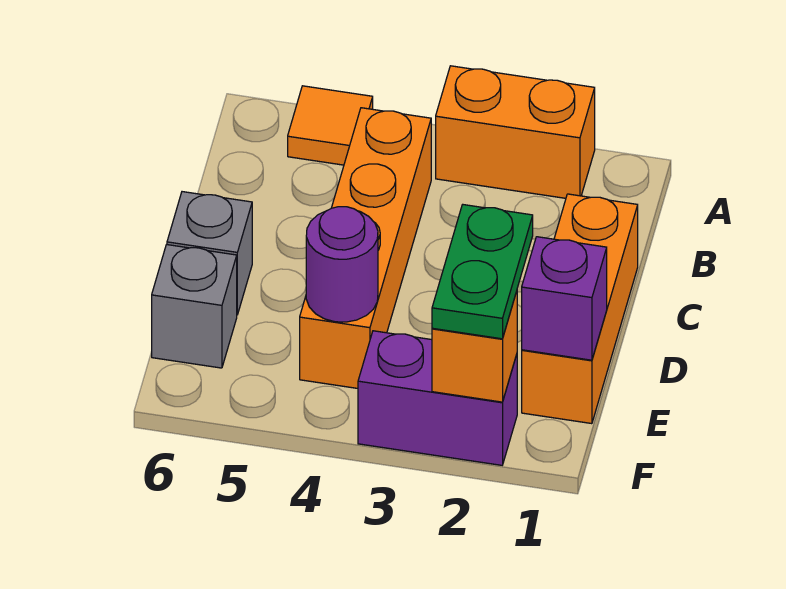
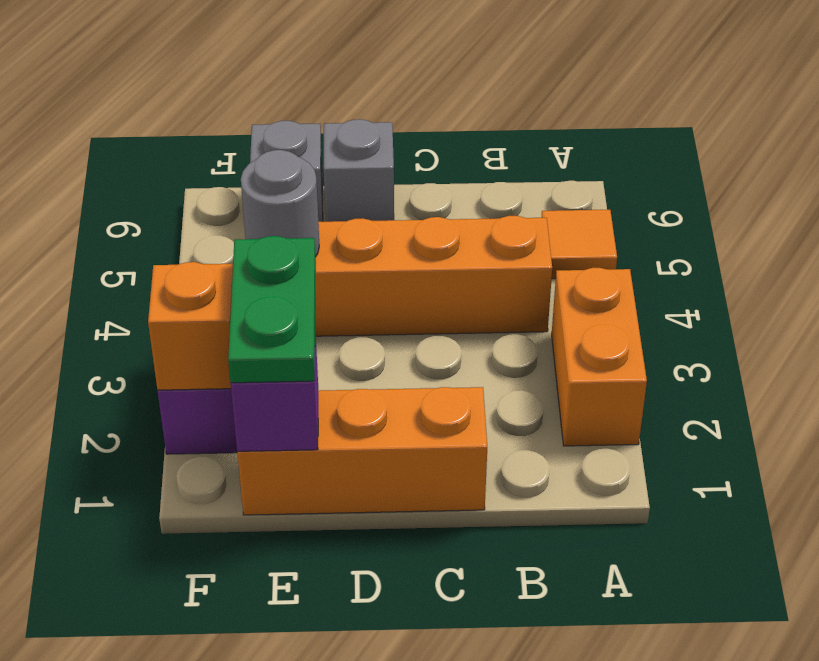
green plate E2:F2 level 3 -> green plate E1:E2 level 3
purple round brick E4 level 2 -> grey round brick E4 level 2

